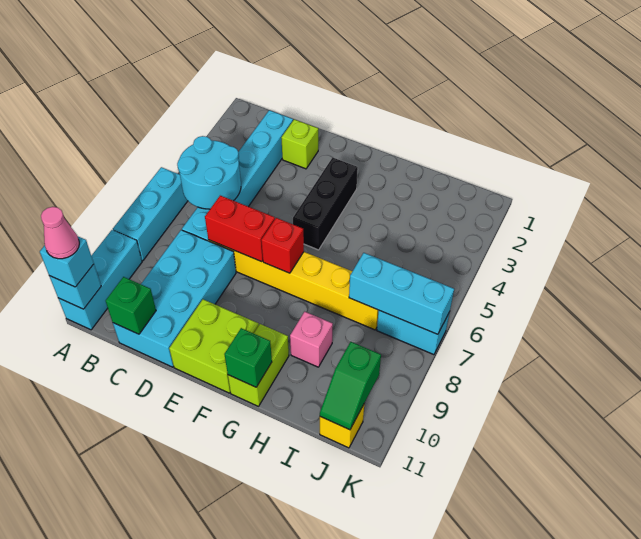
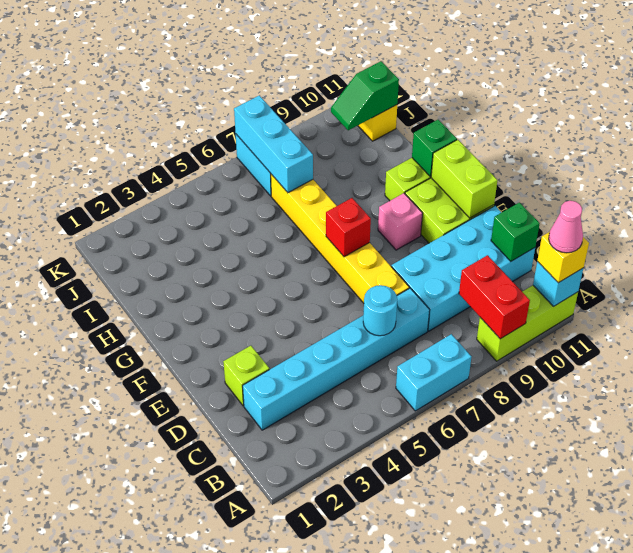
cyan brick A6:A8 level 1 -> cyan brick A6:A7 level 1
cyan brick A9:A11 level 1 -> lime brick A9:A11 level 1
cyan brick A11 level 3 -> yellow brick A11 level 3
cyan round brick B5:C6 level 2 -> cyan round brick C6 level 2
red brick D7:E7 level 2 -> red brick A9:B9 level 2
none -> lime brick E11:F11 level 2
black brick F3:F5 level 1 -> none
pink brick H9 level 1 -> pink brick F9 level 1
green slope J10:J11 level 2 top 10 -> green slope J10:J11 level 2 top 11

